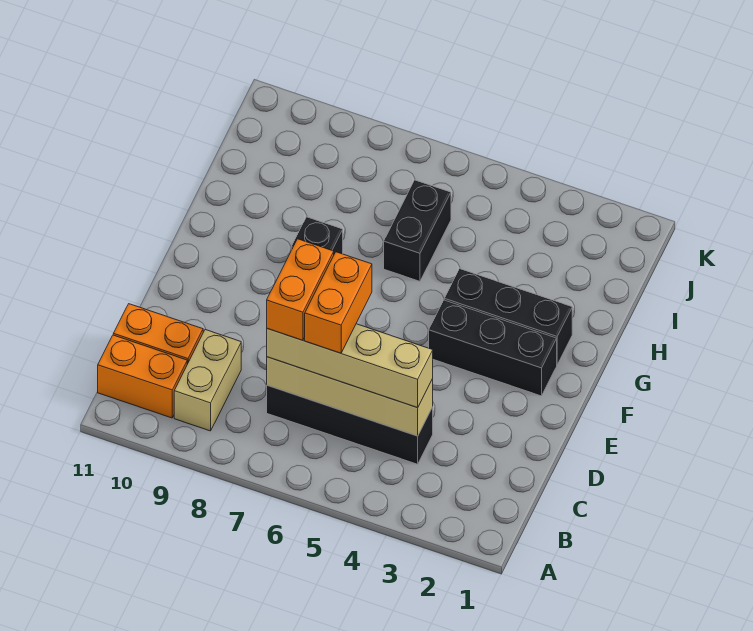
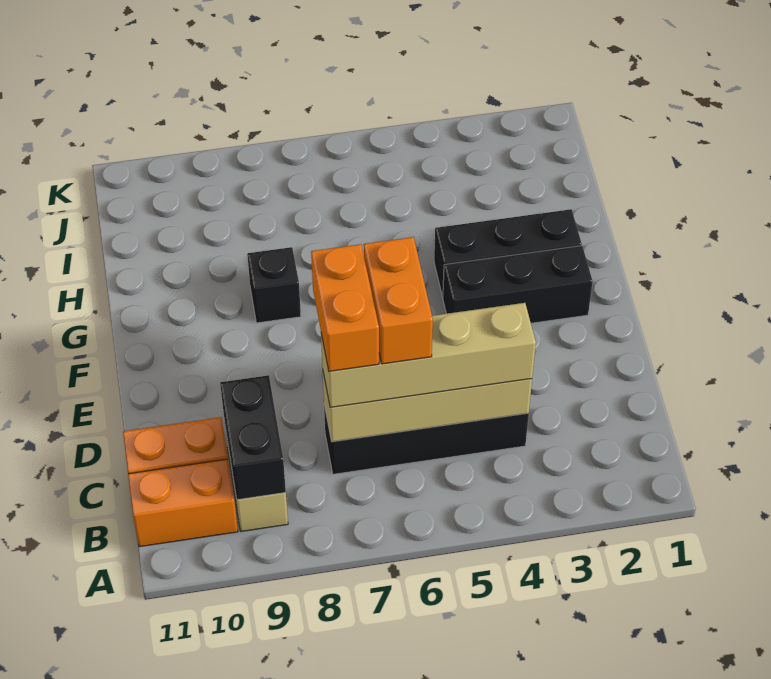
black brick H6:I6 level 1 -> black brick B9:C9 level 2

